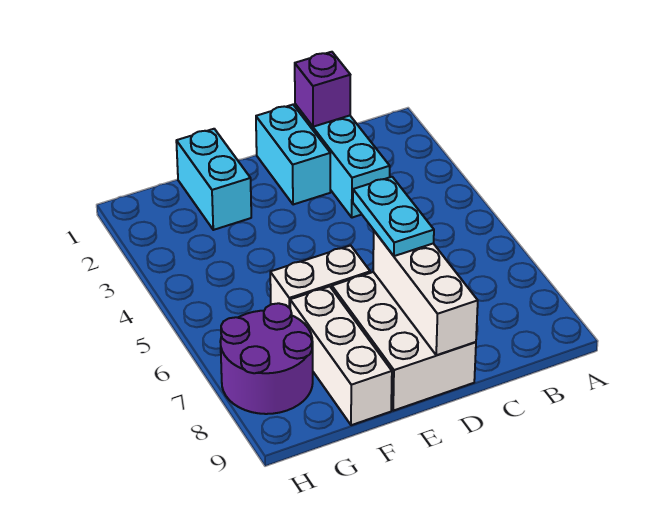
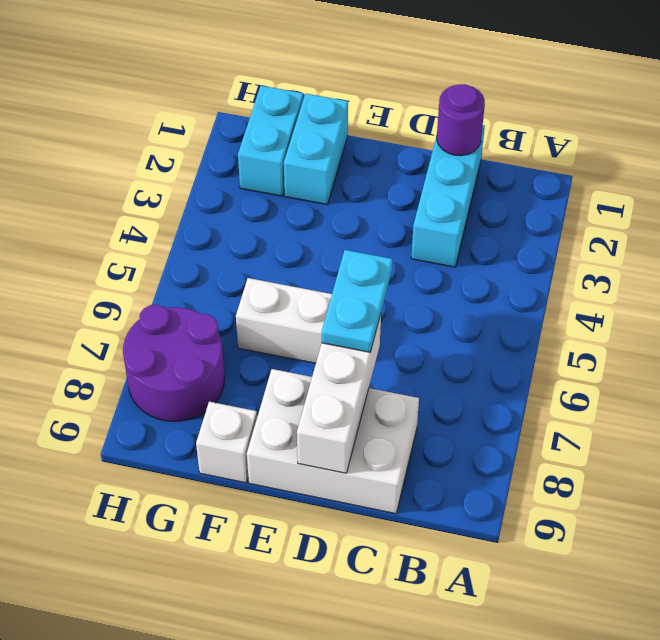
purple brick C1 level 2 -> purple round brick C1 level 2
cyan brick D1:D2 level 1 -> cyan brick G1:G2 level 1
white brick D7:E9 level 1 -> white brick C8:E9 level 1
white brick F7:F9 level 1 -> white brick F9 level 1

